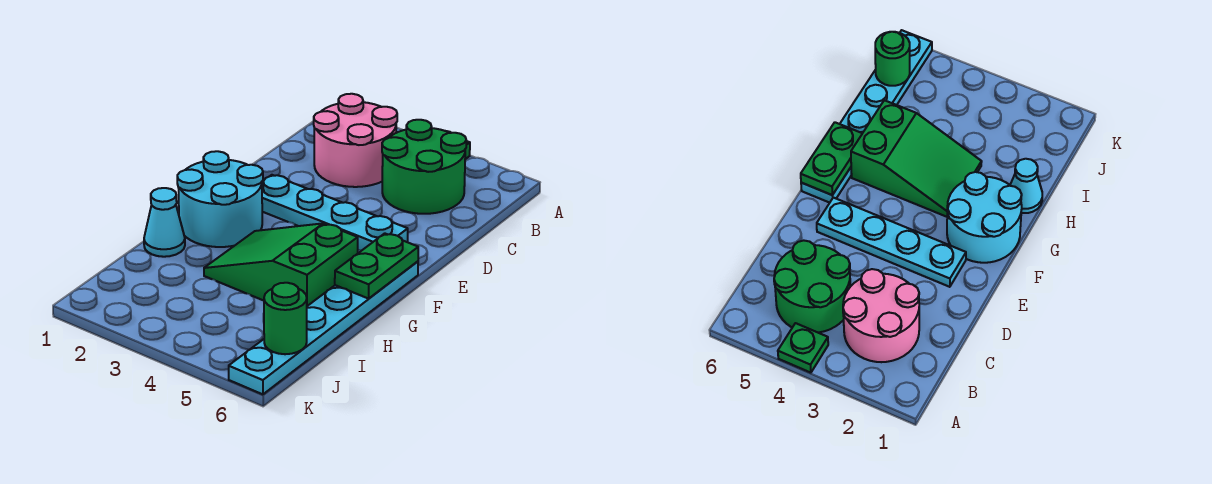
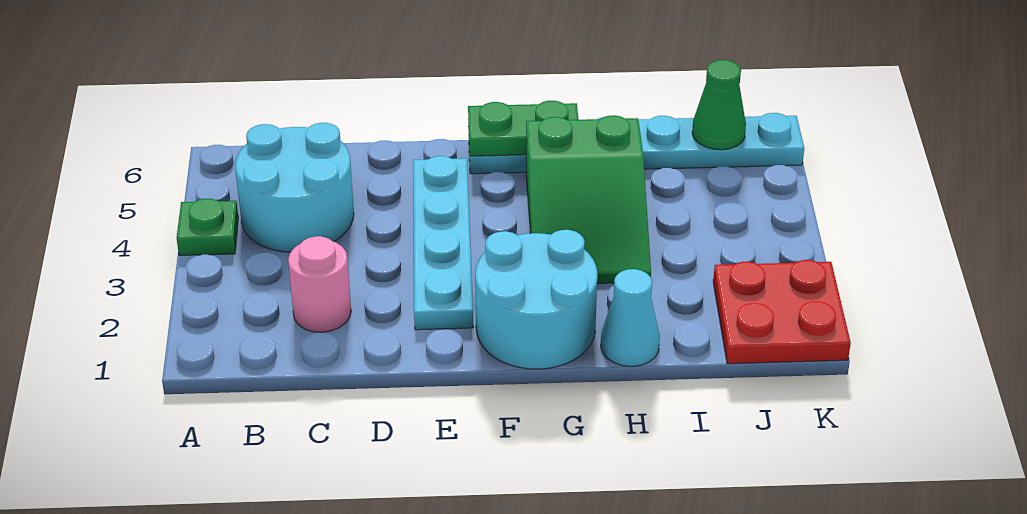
pink round brick B2:C3 level 1 -> pink round brick C2 level 1
green round brick B4:C5 level 1 -> cyan round brick B4:C5 level 1
none -> red plate J1:K2 level 1
green round brick J6 level 2 -> green cone J6 level 2

